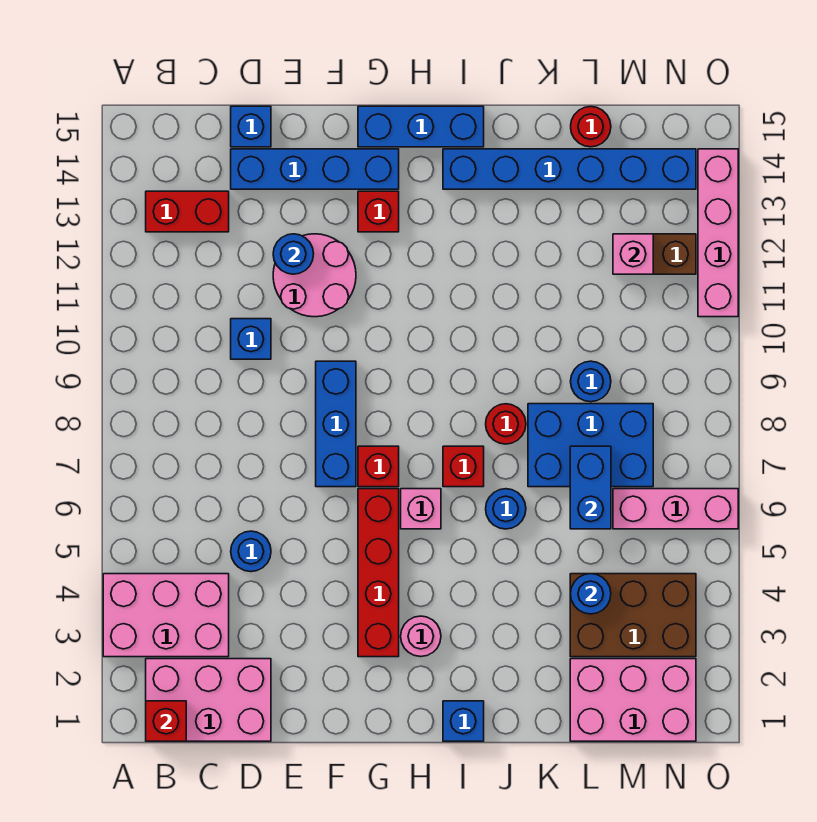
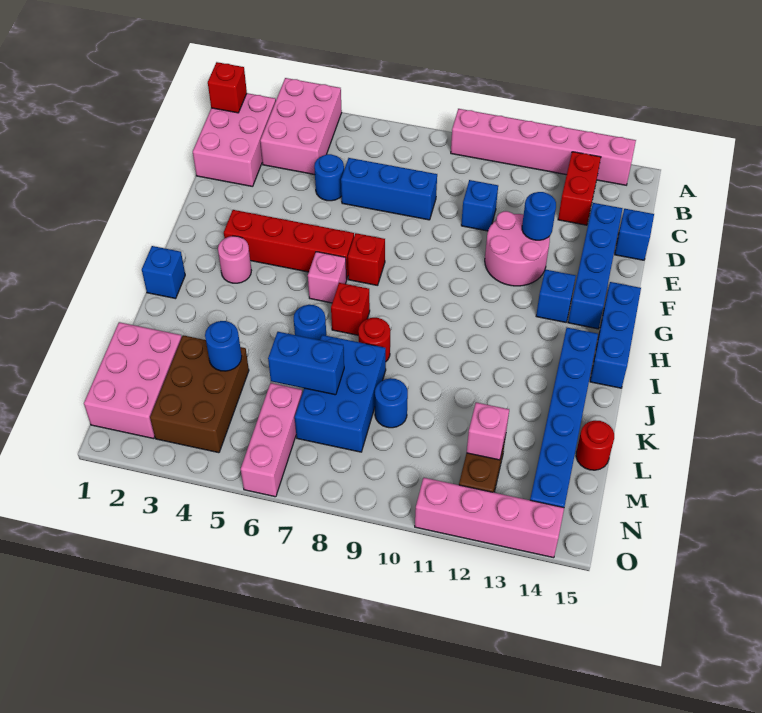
none -> pink brick A9:A14 level 1
blue brick F7:F9 level 1 -> blue brick D6:D8 level 1
red brick G13 level 1 -> blue brick G13 level 1

